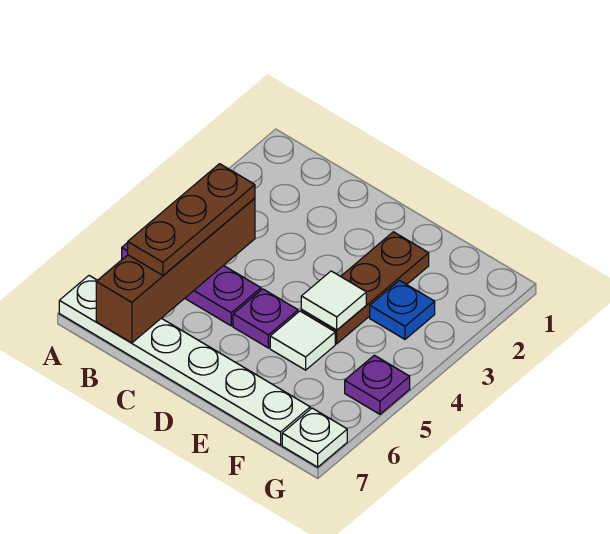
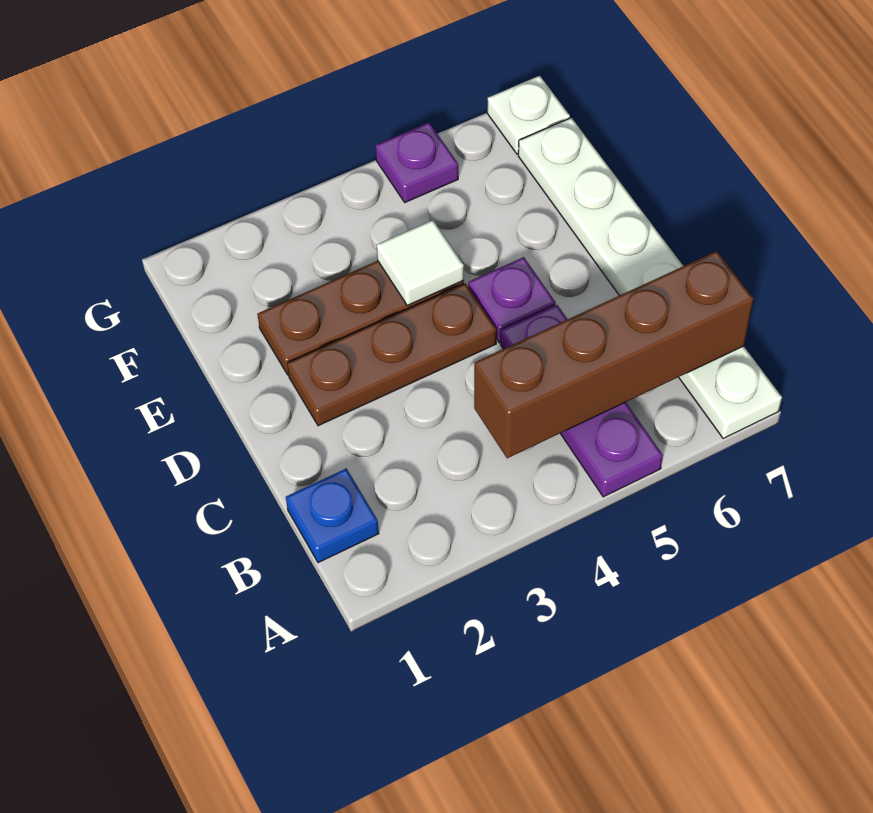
brown plate B4:B6 level 3 -> brown plate D2:D4 level 1
white tile E5 level 1 -> none
blue plate F3 level 1 -> blue plate B1 level 1

